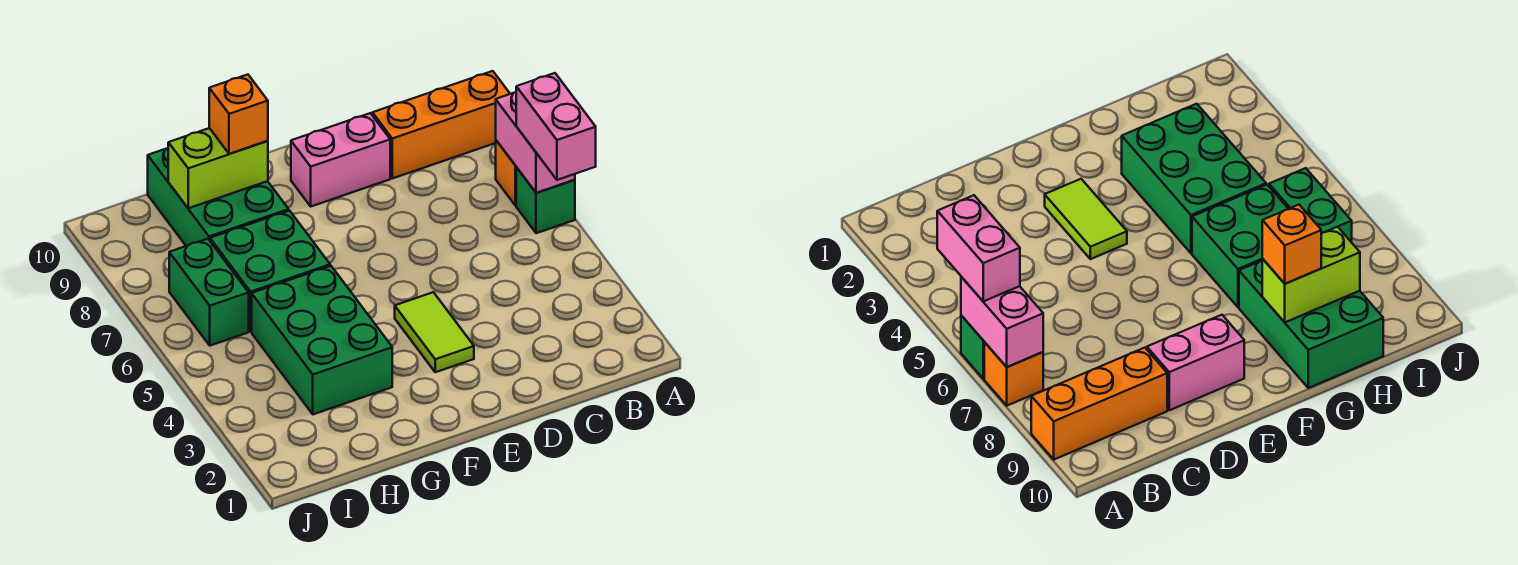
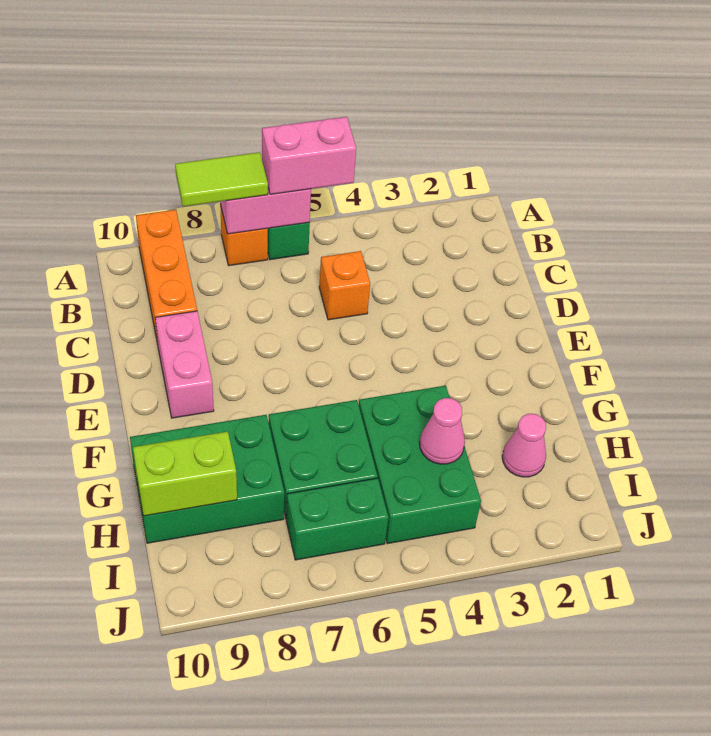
lime tile E3:E4 level 1 -> lime tile A7:A8 level 3
green brick G3:H5 level 1 -> green brick G4:I5 level 1
lime brick G9:H9 level 2 -> lime brick H9:H10 level 2
orange brick G9 level 3 -> orange brick C5 level 1
none -> pink cone H2 level 1
none -> pink cone H4 level 2

